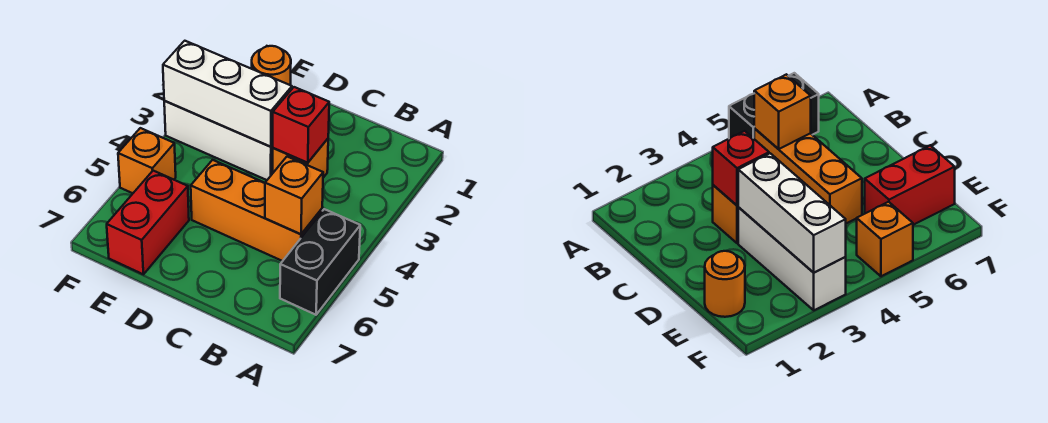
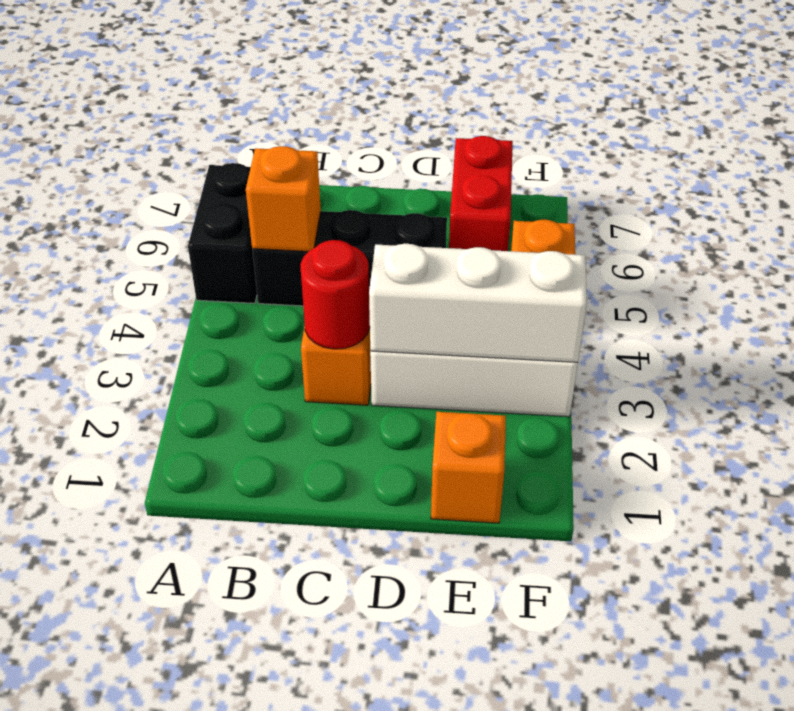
orange brick B5:D5 level 1 -> black brick B5:D5 level 1
red brick C3 level 2 -> red round brick C3 level 2
orange round brick E1 level 1 -> orange brick E1 level 1

